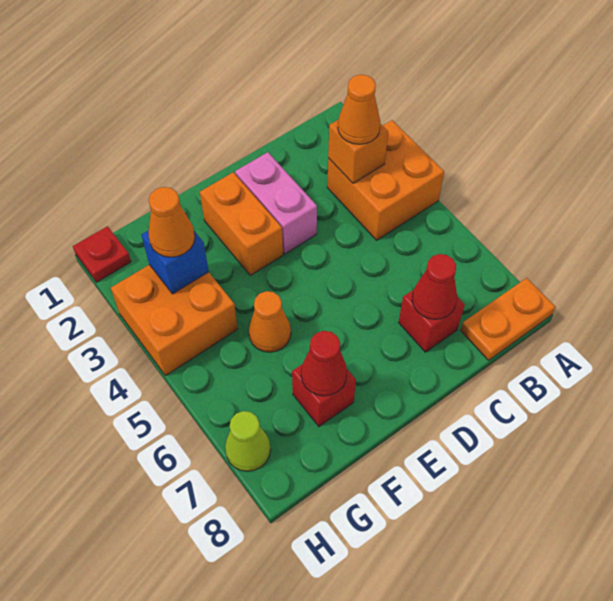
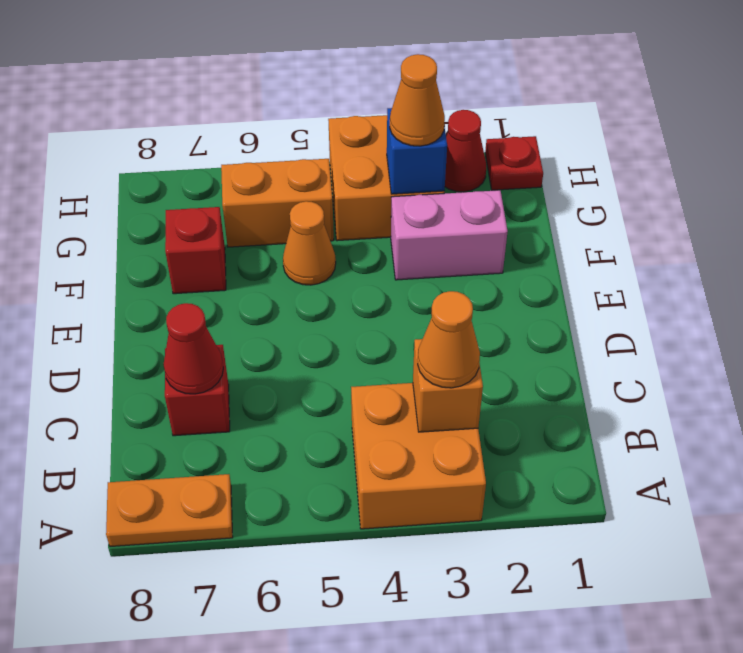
orange plate A8:B8 level 1 -> orange plate A7:A8 level 1
pink brick D2:D3 level 1 -> pink brick F2:F3 level 1
orange brick E2:E3 level 1 -> orange brick G5:G6 level 1
red cone F7 level 2 -> red cone H2 level 1
lime cone H7 level 1 -> none

